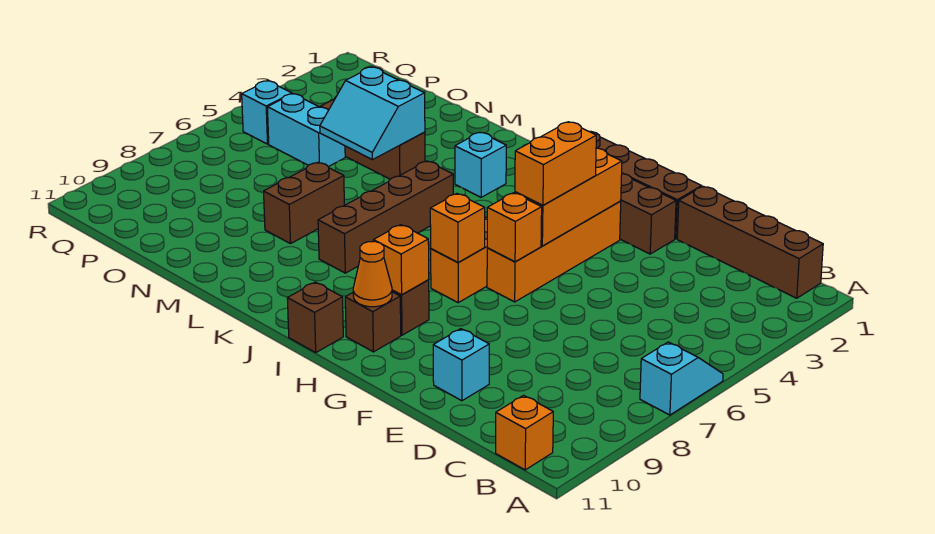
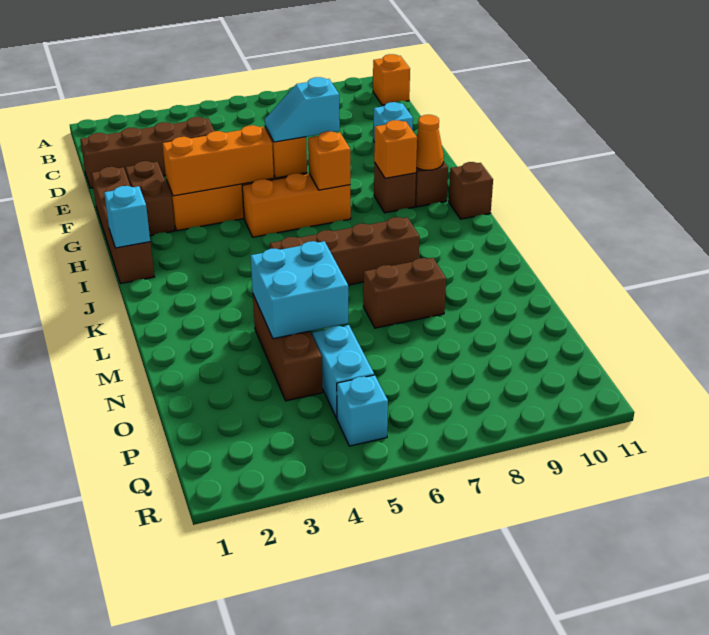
cyan slope A6:A7 level 1 top 7 -> cyan slope G6:G7 level 3 top 7
brown brick B1:E1 level 1 -> brown brick D1:D4 level 1
orange brick G4:G5 level 3 -> none
cyan brick K3 level 1 -> cyan brick I1 level 2
cyan slope M4:N5 level 2 top 4 -> cyan brick M4:N5 level 2

